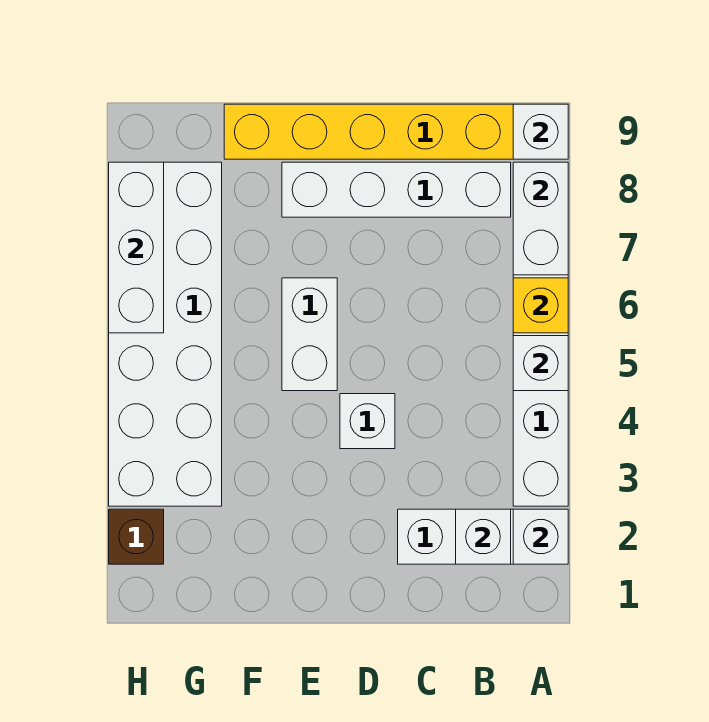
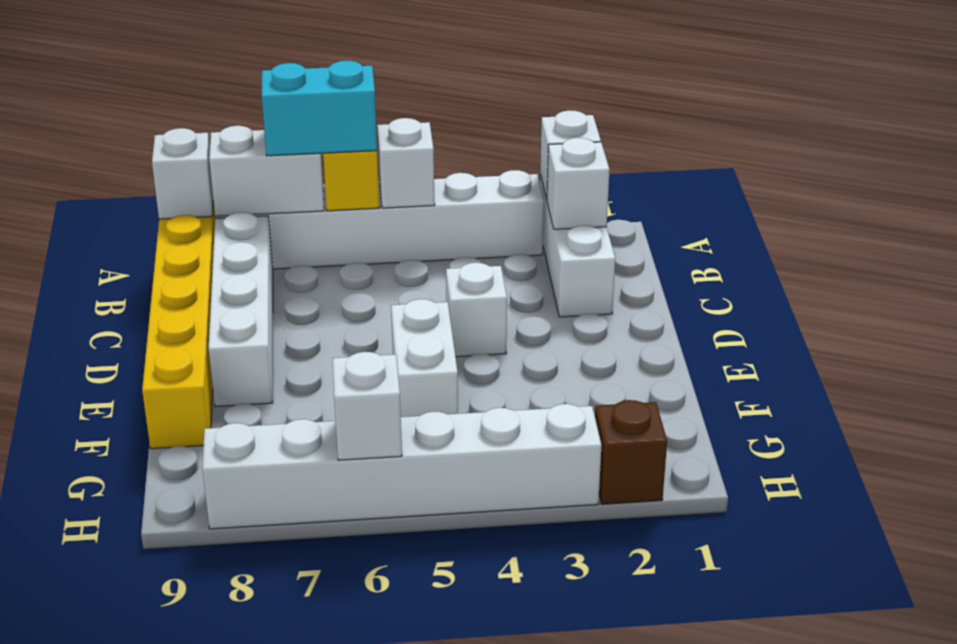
none -> cyan brick A6:A7 level 3
white brick E5:E6 level 1 -> white brick E5:F5 level 1
white brick G3:H8 level 1 -> white brick H3:H8 level 1
white brick H6:H8 level 2 -> white brick H6 level 2

